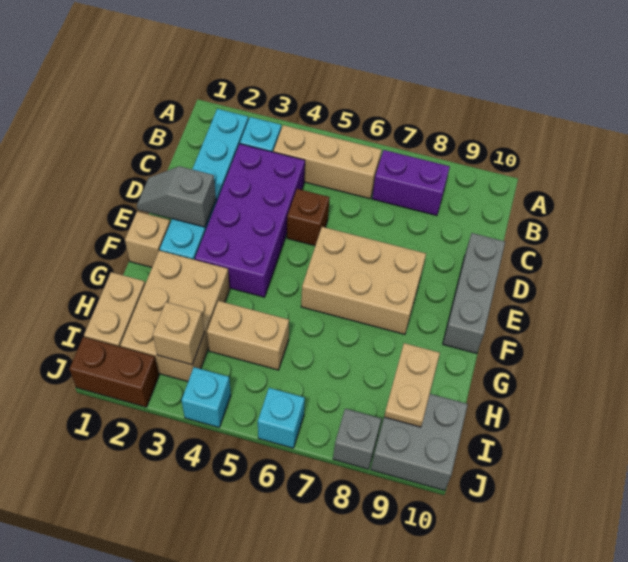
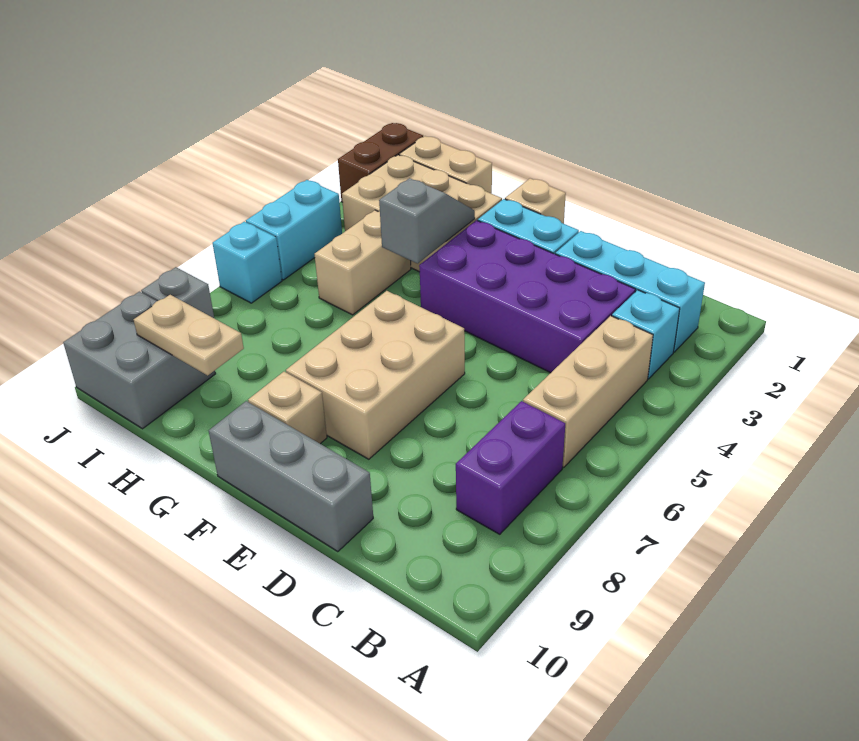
brown brick D5 level 1 -> none
grey slope E1:E2 level 2 top 2 -> grey slope G3:G4 level 2 top 4
tan brick I3 level 2 -> tan brick F9 level 1
cyan brick J4 level 1 -> cyan brick J4:J5 level 1

